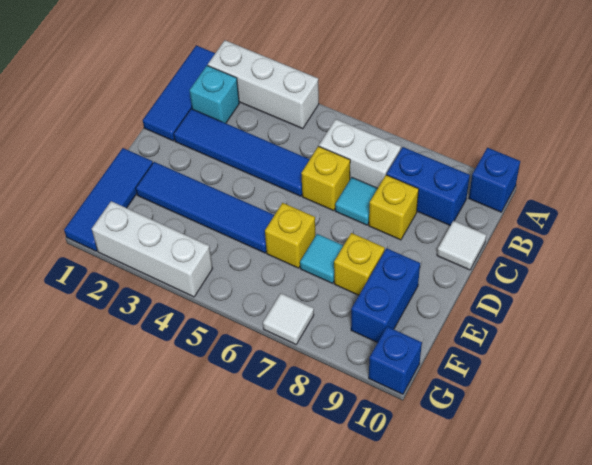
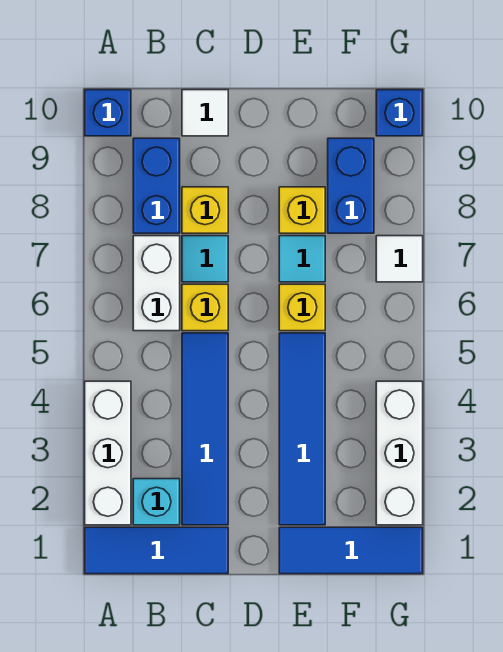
blue brick E9:F9 level 1 -> blue brick F8:F9 level 1

